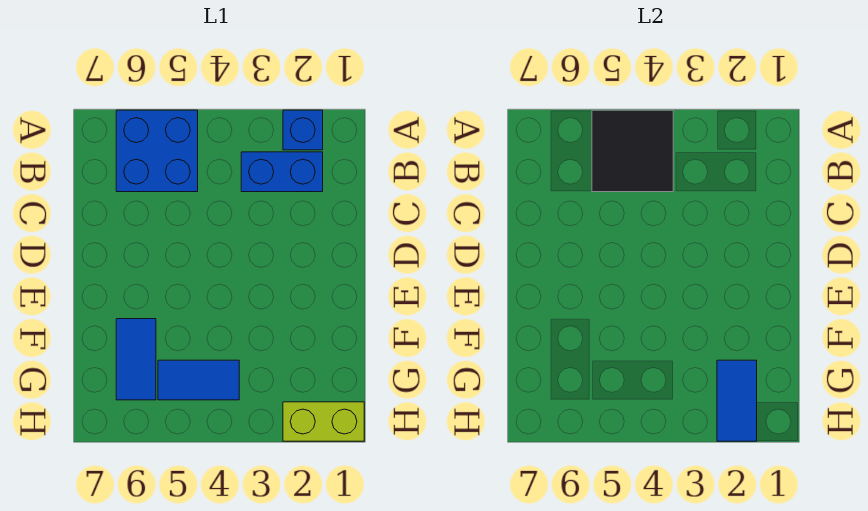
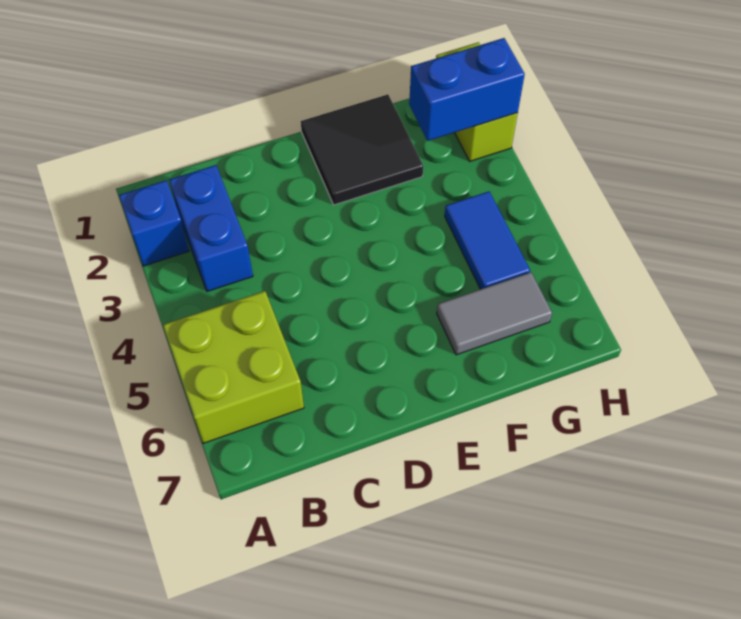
black tile A4:B5 level 2 -> black tile E1:F2 level 1
blue brick A5:B6 level 1 -> lime brick A5:B6 level 1
blue tile F6:G6 level 1 -> grey tile F6:G6 level 1
blue tile G2:H2 level 2 -> blue brick G2:H2 level 2

